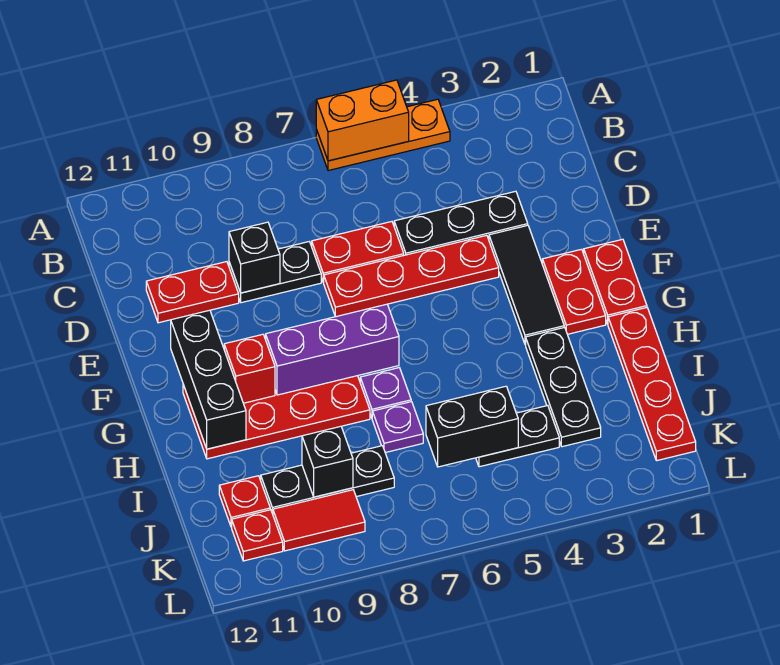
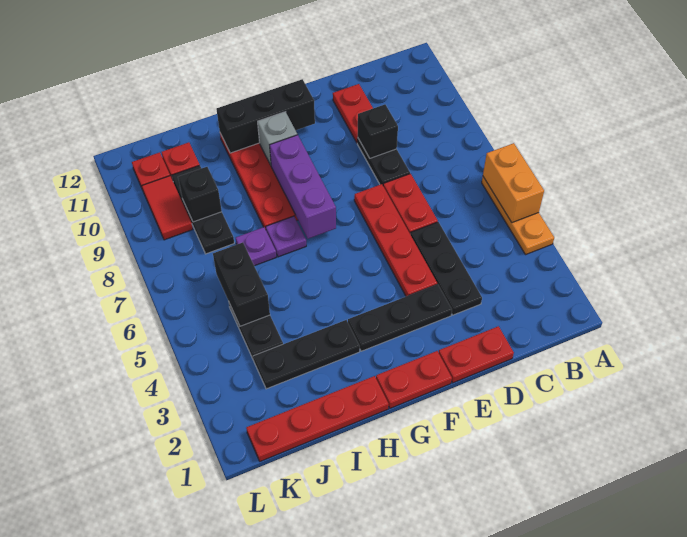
black tile E3:G3 level 1 -> black plate E3:G3 level 1
red plate F2:G2 level 1 -> red plate D1:E1 level 1
red brick G10 level 2 -> grey brick G10 level 2

